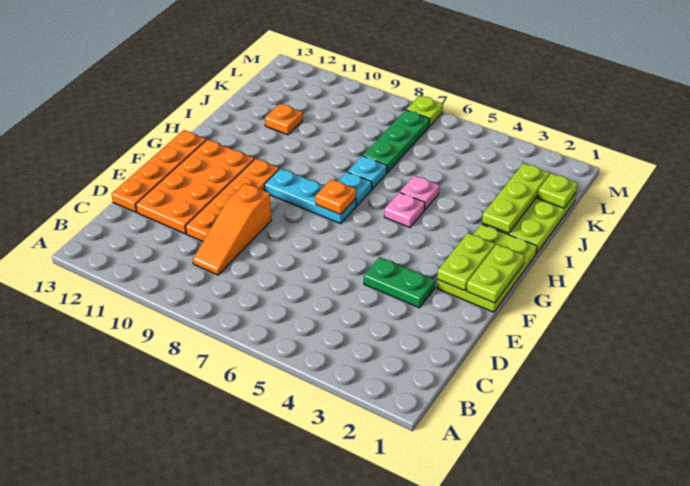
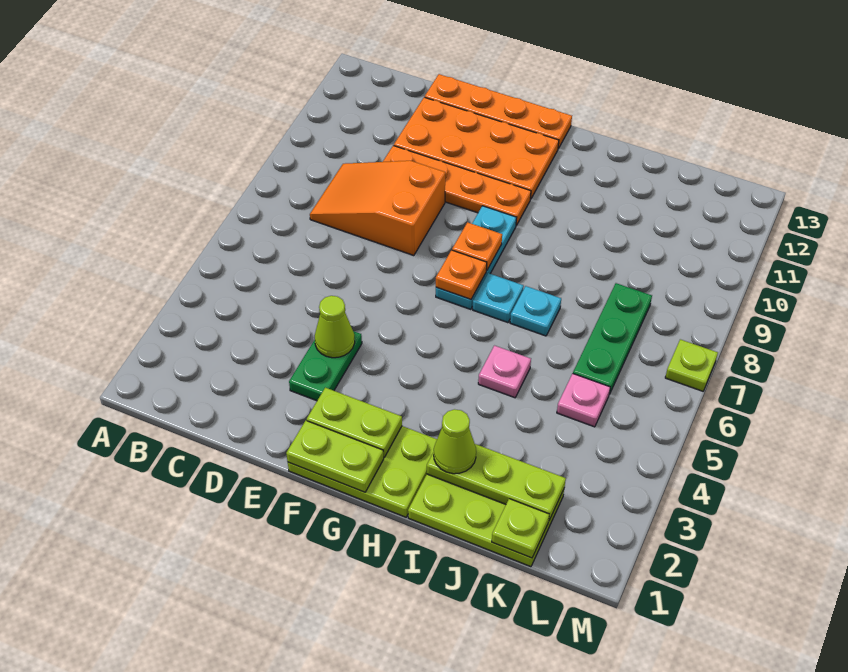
orange slope C9:E9 level 1 top E -> orange slope C8:E9 level 1 top E
none -> lime cone E4 level 2
pink plate H5 level 1 -> pink plate K5 level 1
none -> lime cone I2 level 3
green plate J7:L7 level 1 -> green plate K6:K8 level 1
orange plate J11 level 1 -> orange plate G8 level 2

